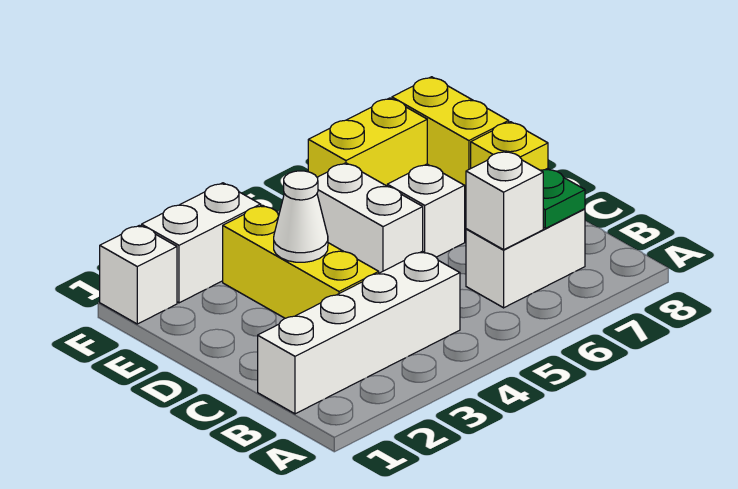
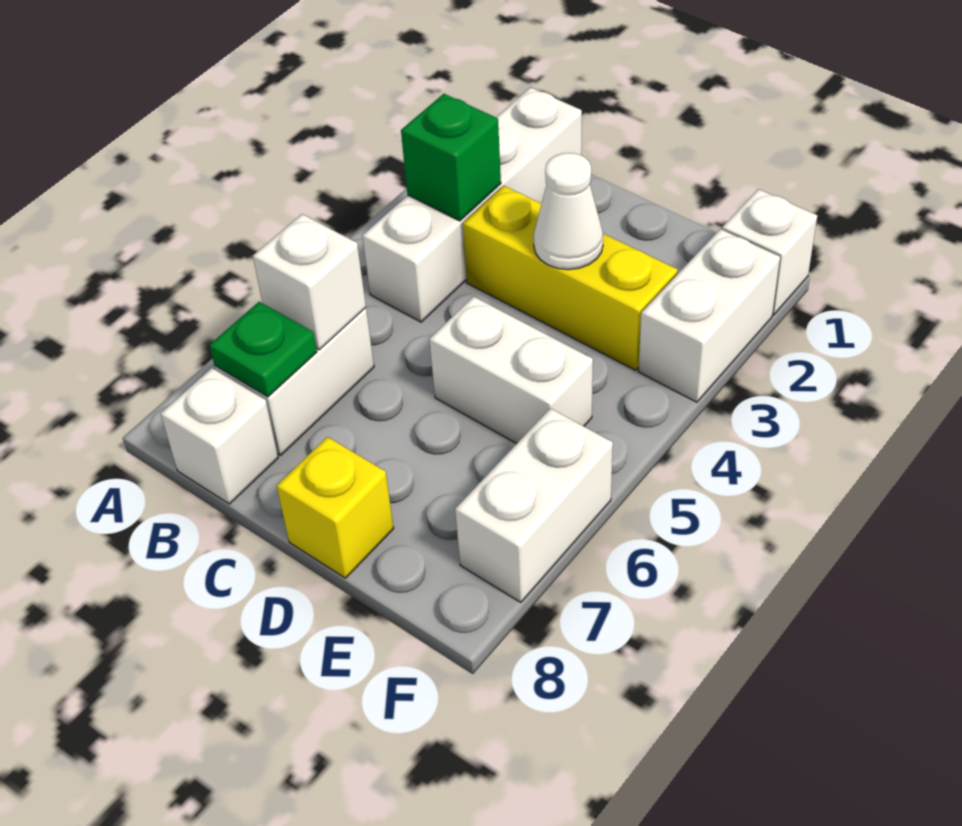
none -> green brick B3 level 2
white brick D6 level 1 -> white brick B8 level 1
yellow brick E8:F8 level 1 -> none
yellow brick F6:F7 level 1 -> white brick F6:F7 level 1

